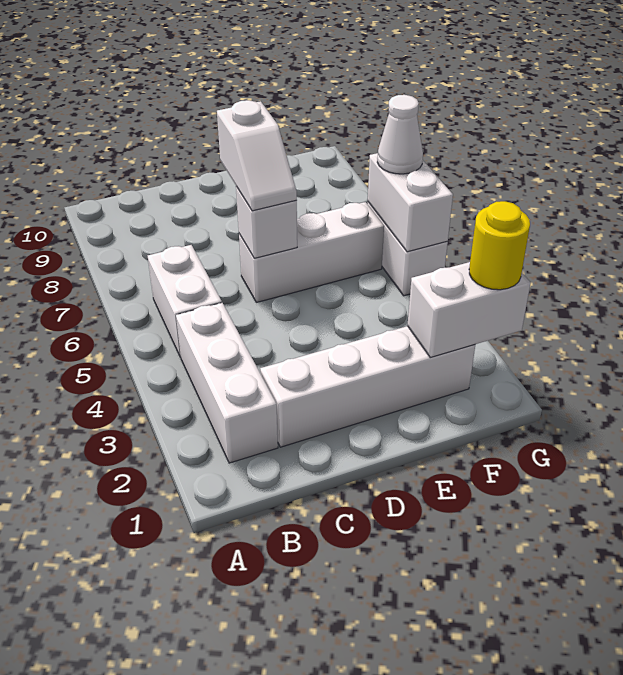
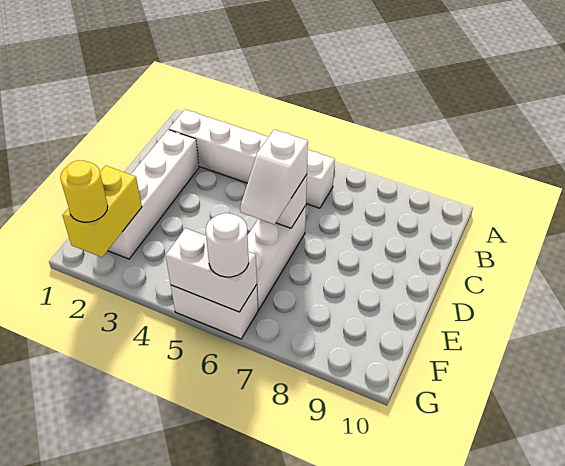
white slope D6:D7 level 3 top 7 -> white slope D6:E6 level 3 top D
white brick F2:G2 level 2 -> yellow brick F2:G2 level 2
white cone G6 level 3 -> white round brick G6 level 3

